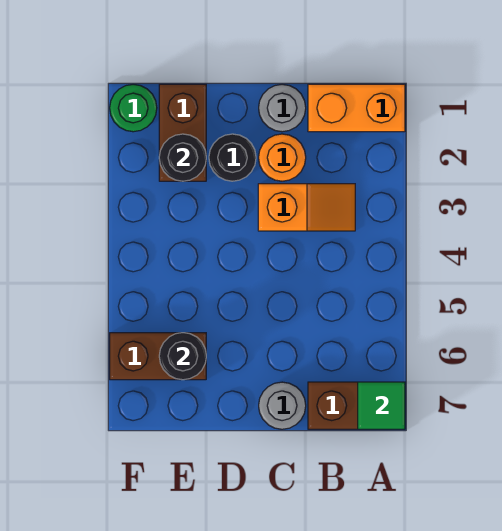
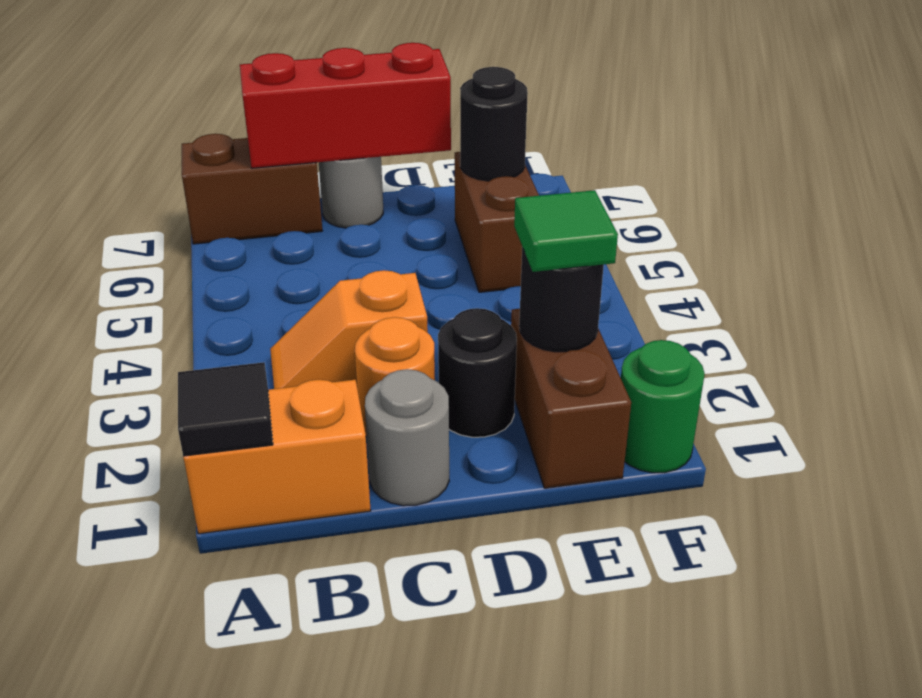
none -> black tile A1 level 2
green tile A7 level 2 -> green tile E2 level 3
none -> red brick B7:D7 level 2
brown brick E6:F6 level 1 -> brown brick E5:E6 level 1

